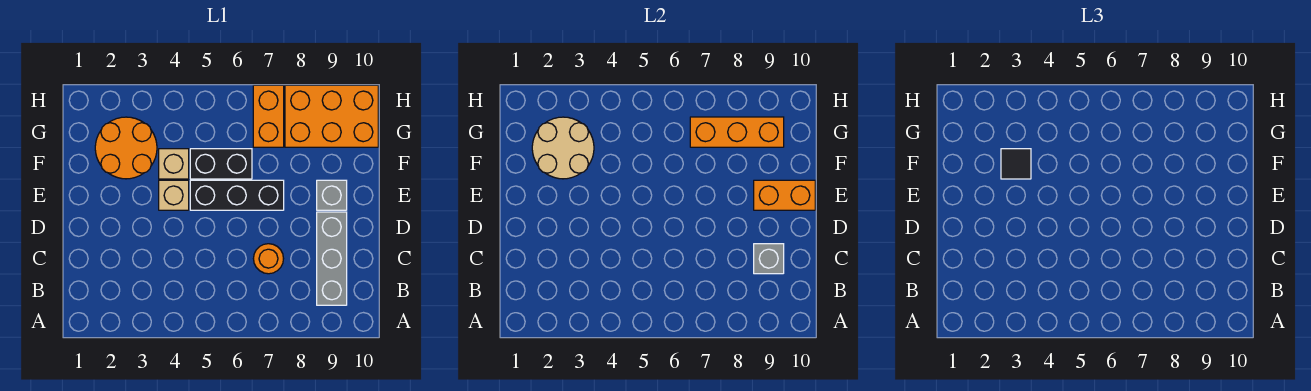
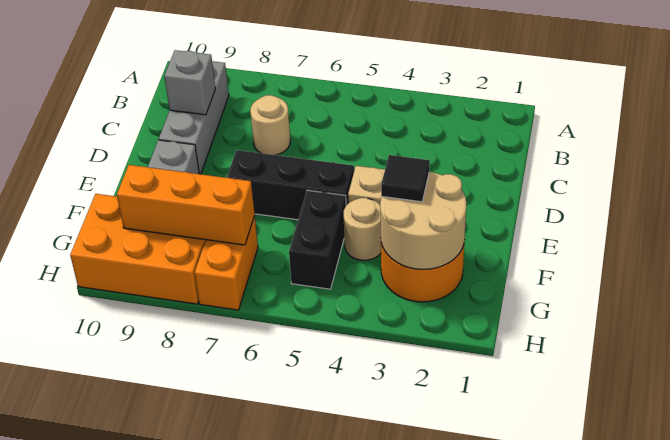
orange round brick C7 level 1 -> tan round brick C7 level 1
orange brick E9:E10 level 2 -> none
tan brick F4 level 1 -> tan round brick F4 level 1
black brick F5:F6 level 1 -> black brick F5:G5 level 1

